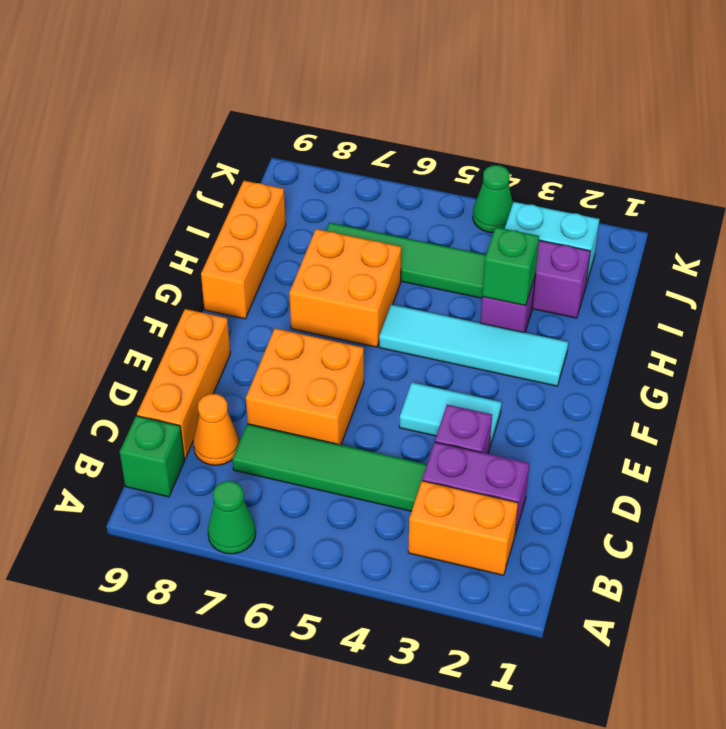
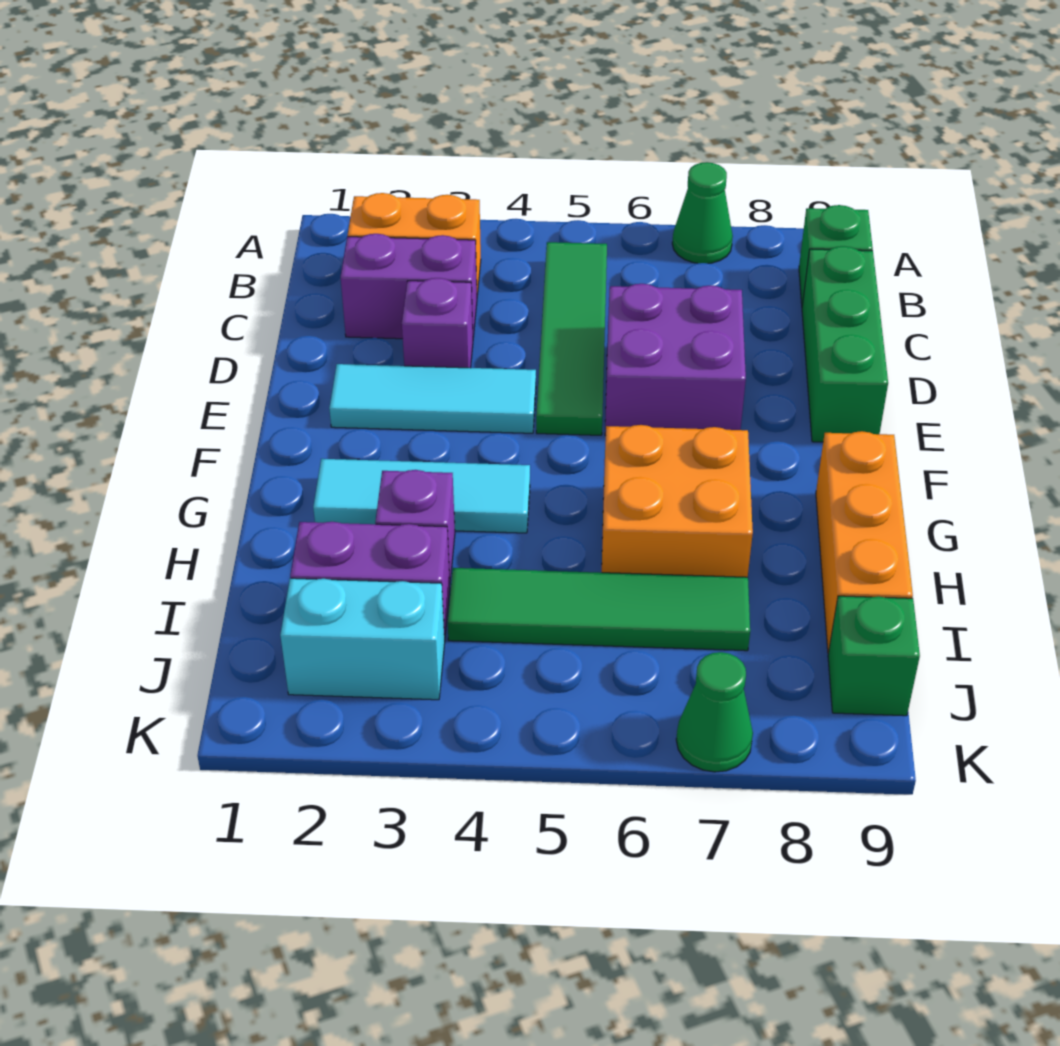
green tile C4:C7 level 1 -> green tile B5:E5 level 1
orange cone C8 level 1 -> none
orange brick C9:E9 level 1 -> green brick C9:E9 level 1
orange brick D6:E7 level 1 -> purple brick D6:E7 level 1
cyan tile E3:E4 level 1 -> cyan tile E2:E4 level 1
cyan tile G2:G5 level 1 -> cyan tile G2:G4 level 1
green brick H3 level 2 -> green brick J9 level 1
green cone K4 level 1 -> green cone K7 level 1

